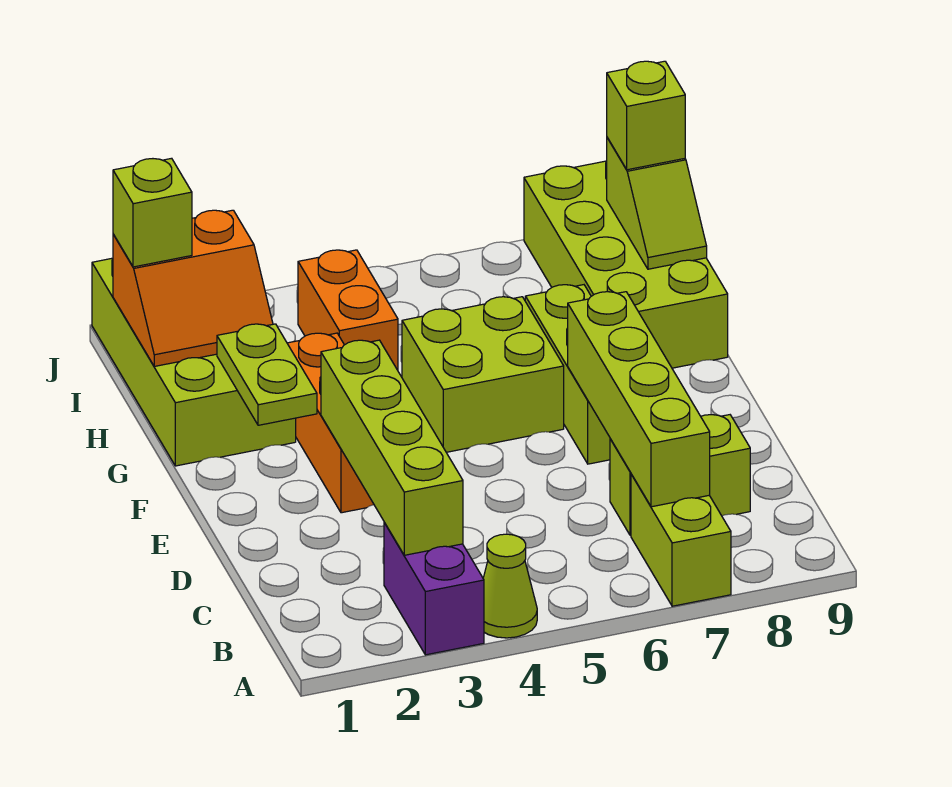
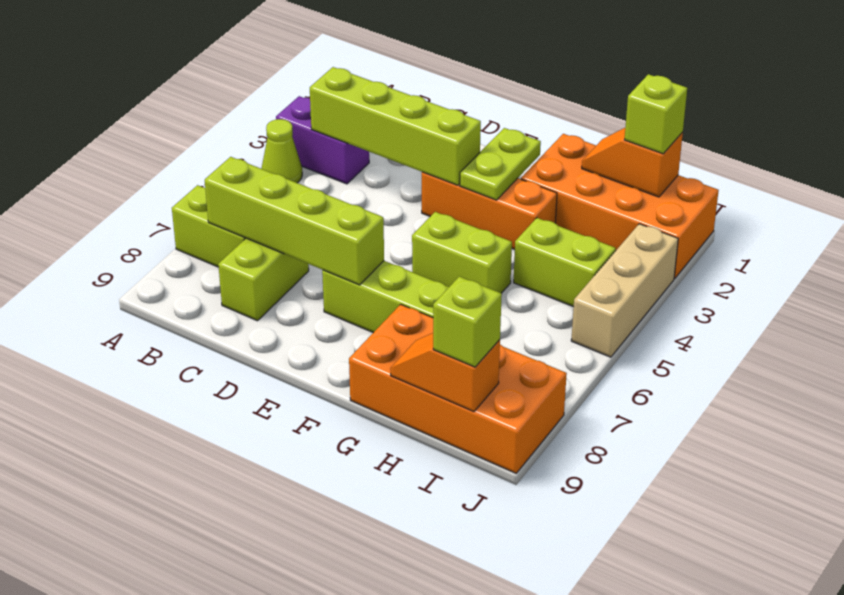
lime plate F2:G2 level 2 -> lime plate F2:F3 level 2
lime brick F5:G6 level 1 -> lime brick F5:G5 level 1
lime brick G1:J2 level 1 -> orange brick G1:J2 level 1
lime brick G8:J9 level 1 -> orange brick G8:J9 level 1
orange slope H1:I2 level 2 top I -> orange slope H1:I1 level 2 top I
orange brick H4:I4 level 1 -> lime brick H4:I4 level 1
lime slope H9:I9 level 2 top I -> orange slope H9:I9 level 2 top I
none -> tan brick J3:J5 level 1

